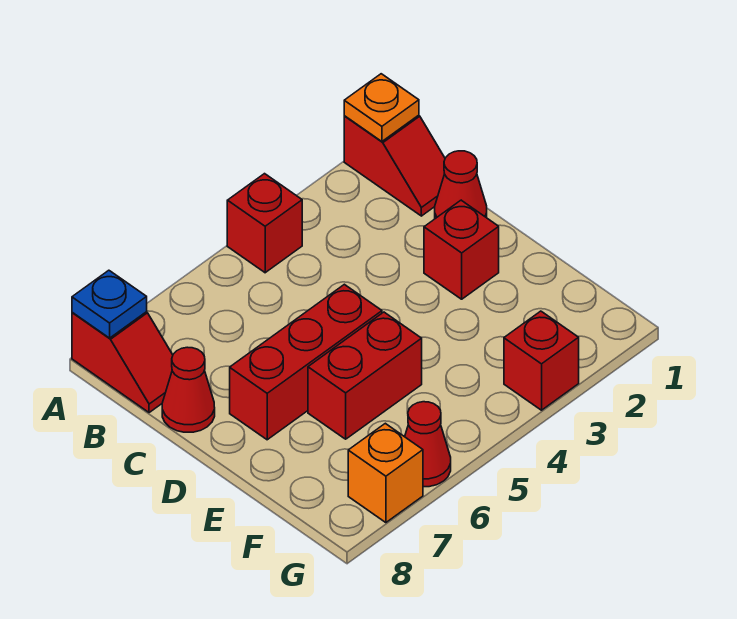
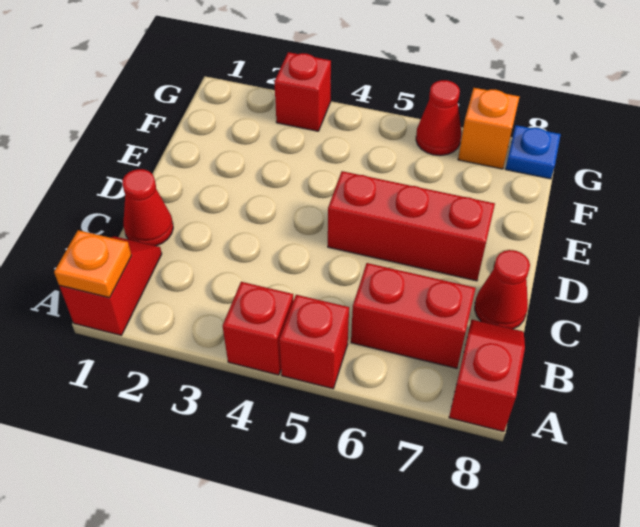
blue plate A8 level 2 -> blue plate G8 level 1
red brick D2 level 1 -> red brick A5 level 1
red brick E5:E6 level 1 -> red brick B6:B7 level 1

